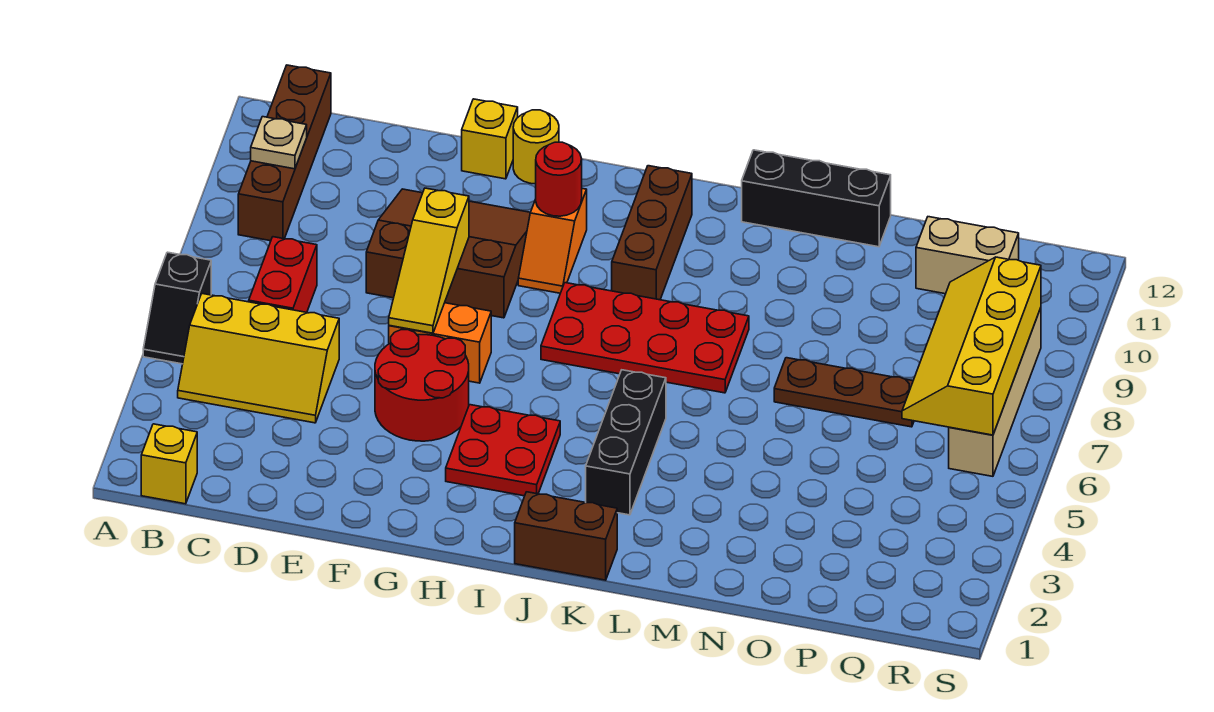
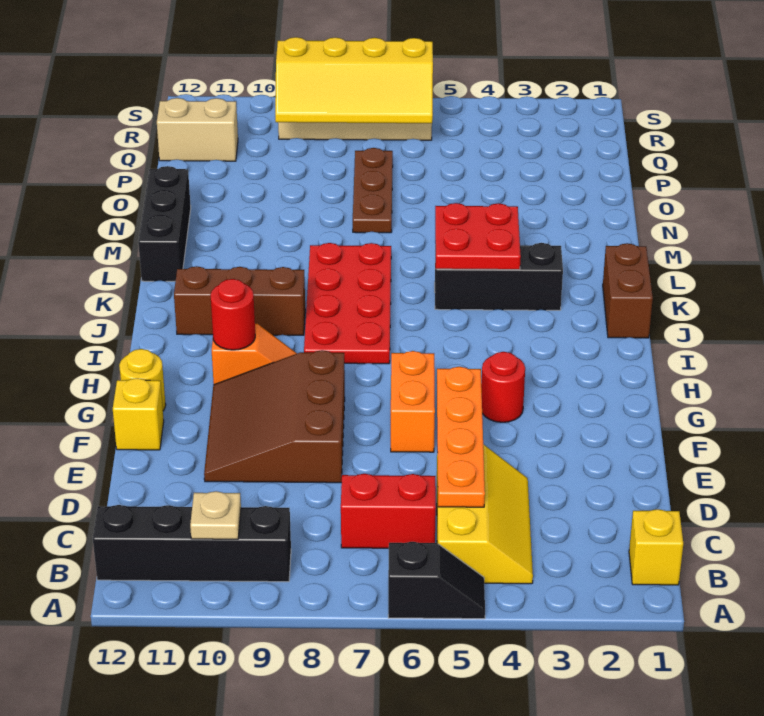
brown brick B9:B12 level 1 -> black brick B9:B12 level 1
none -> orange plate C5:F5 level 2
red round brick F4:G5 level 1 -> red round brick G4 level 1
yellow slope F6:F8 level 2 top 8 -> none
red plate H3:I4 level 1 -> red plate K4:L5 level 2
tan brick P11:Q11 level 1 -> tan brick Q11:Q12 level 1

